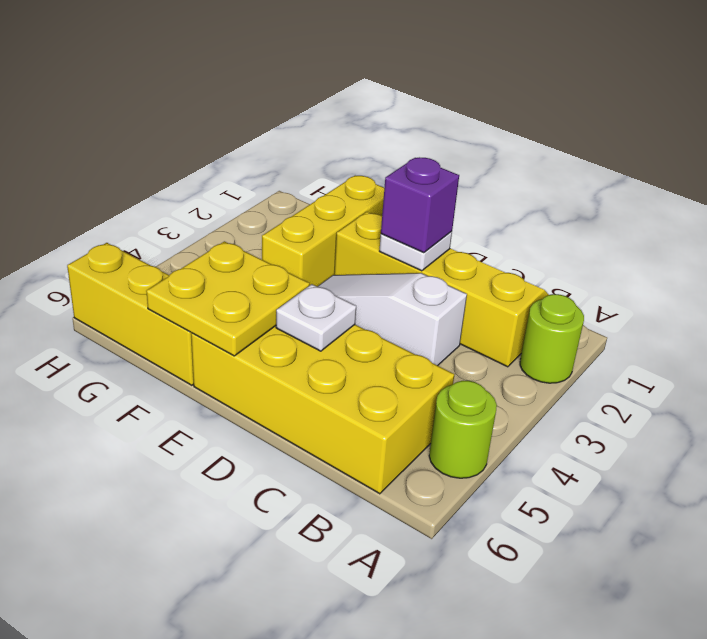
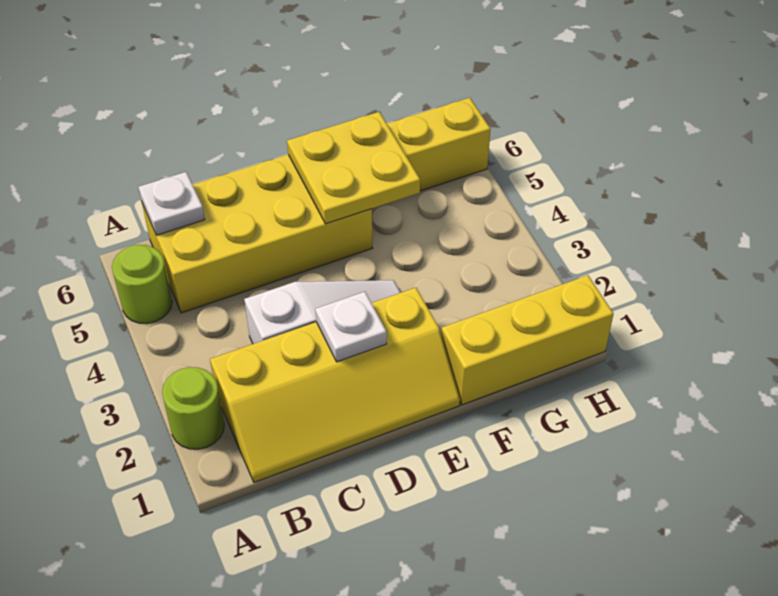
purple brick D2 level 3 -> none
white plate D5 level 2 -> white plate B6 level 2
yellow brick F1:F3 level 1 -> yellow brick F1:H1 level 1

